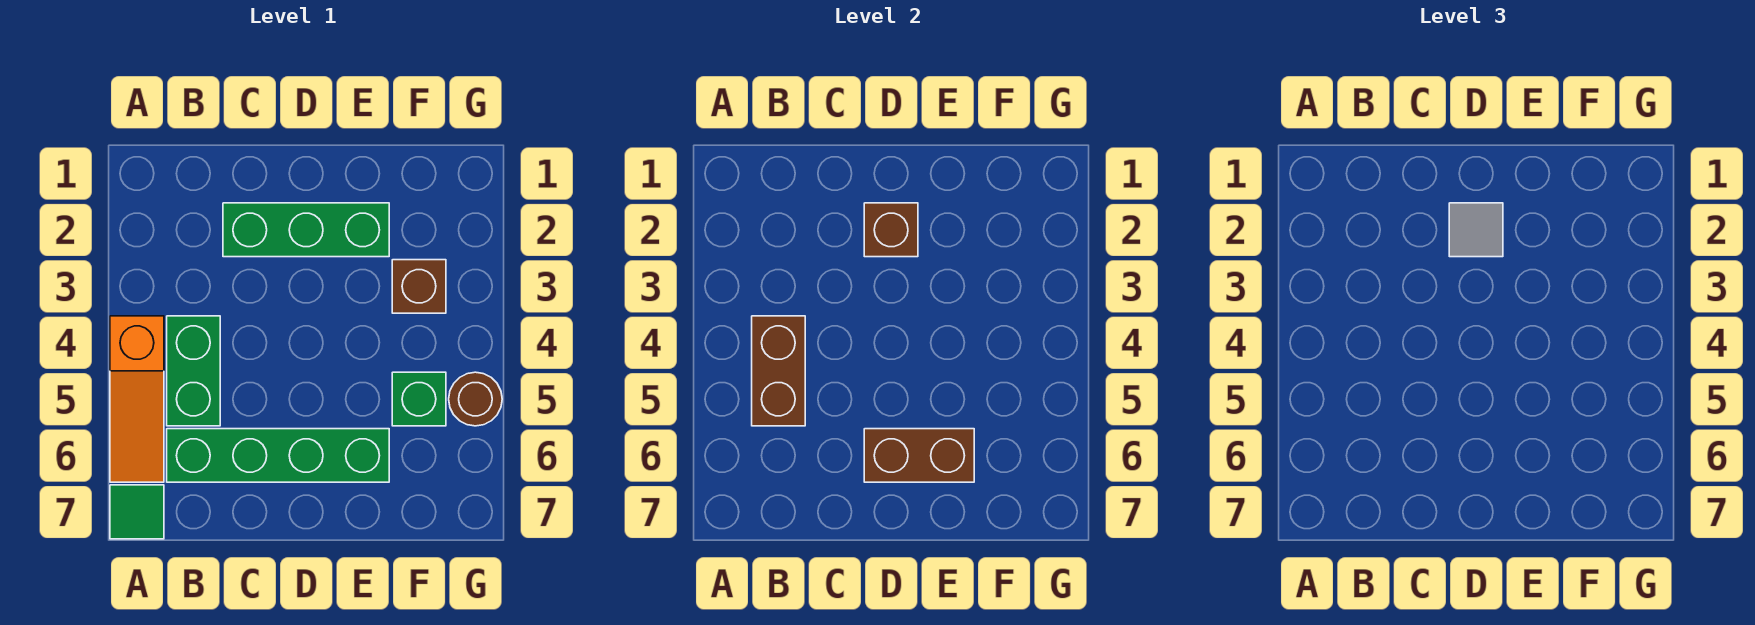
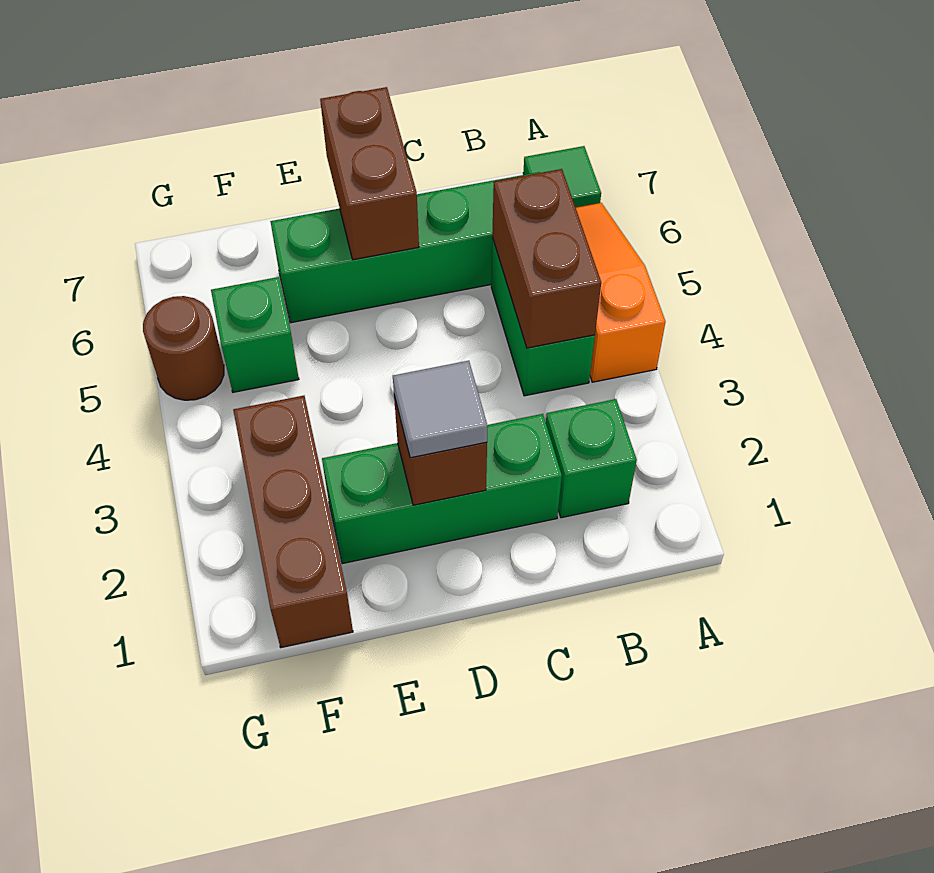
none -> green brick B2 level 1
brown brick D6:E6 level 2 -> brown brick D6:D7 level 2
brown brick F3 level 1 -> brown brick F1:F3 level 1

